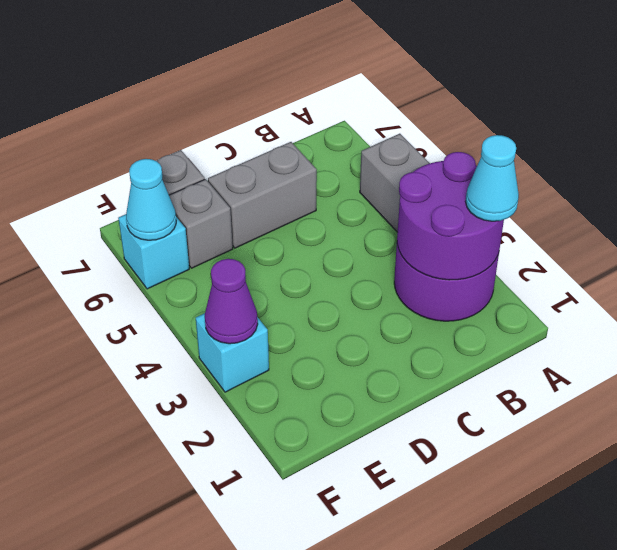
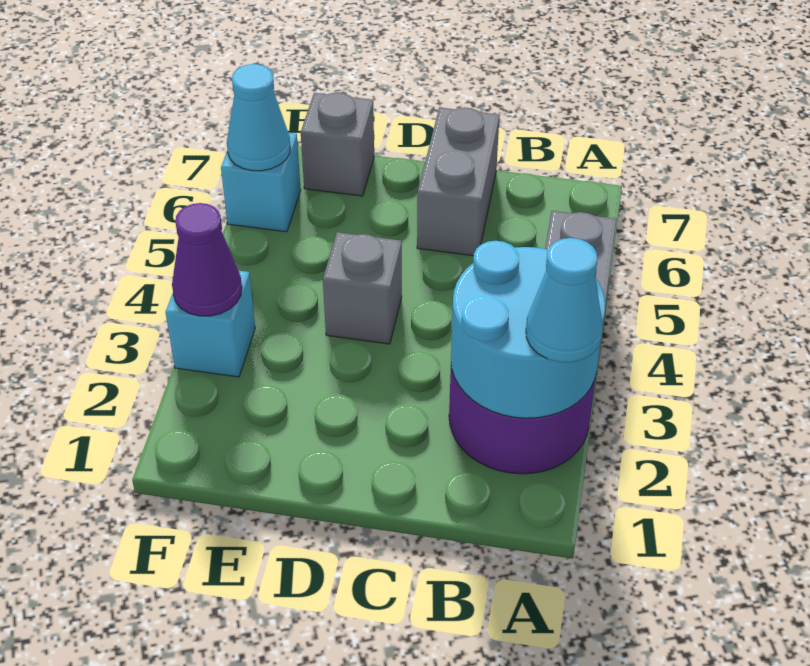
purple round brick A2:B3 level 2 -> cyan round brick A2:B3 level 2
grey brick C6:D6 level 1 -> grey brick C6:C7 level 1
grey brick E6 level 1 -> grey brick D4 level 1

